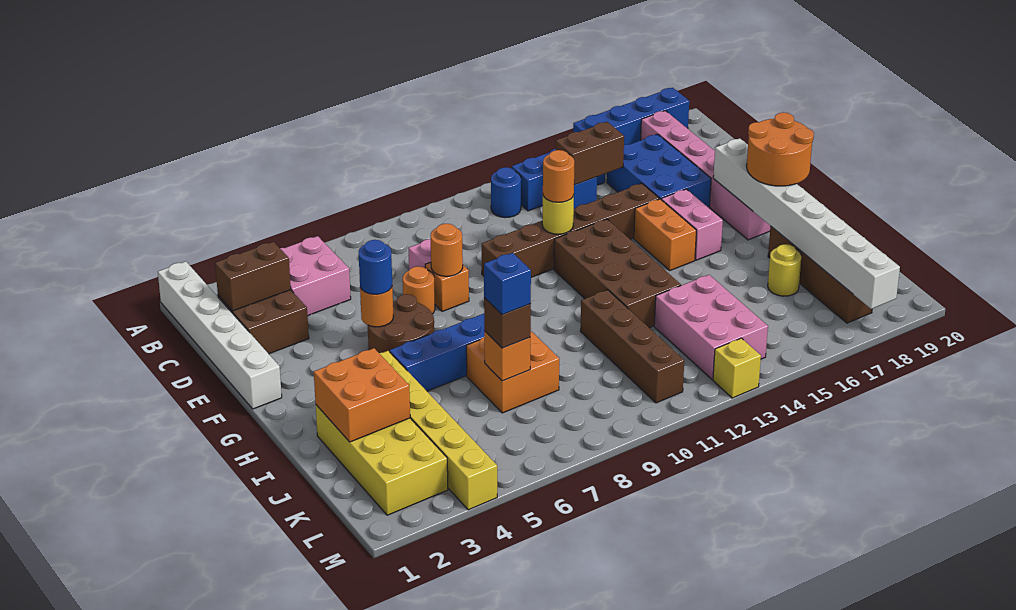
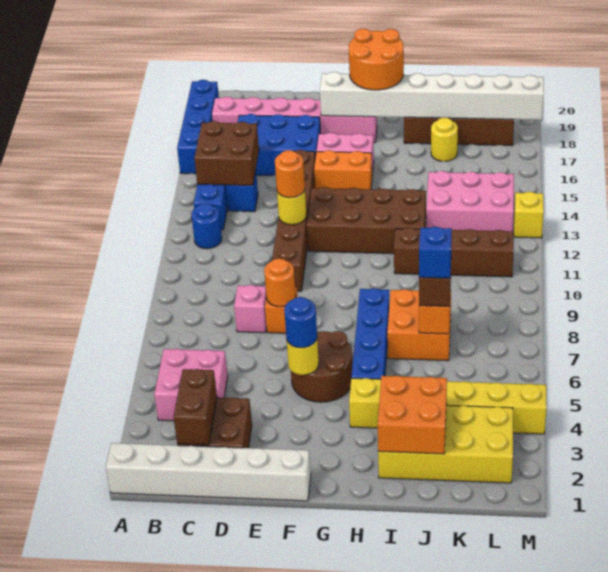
brown brick C14:C15 level 2 -> brown brick B14:C15 level 2
orange round brick E7 level 1 -> none
orange round brick F5 level 2 -> yellow round brick F5 level 2

